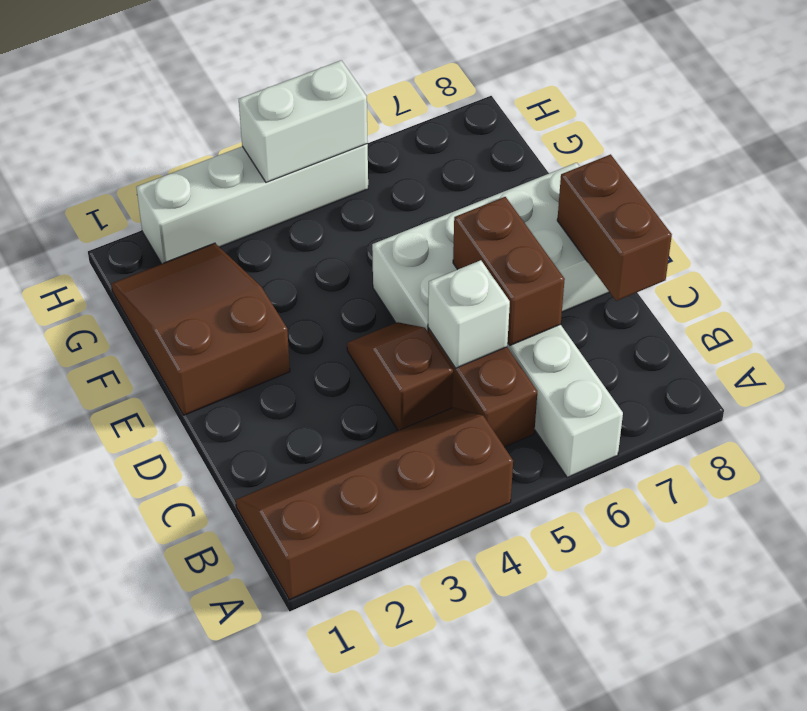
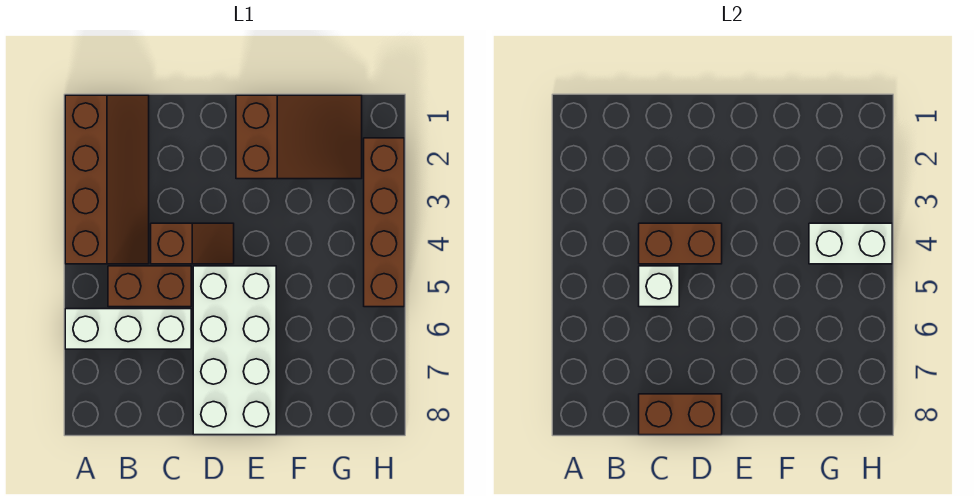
brown brick C6:D6 level 2 -> brown brick C4:D4 level 2
white brick H2:H5 level 1 -> brown brick H2:H5 level 1
white brick H4:H5 level 2 -> white brick G4:H4 level 2

